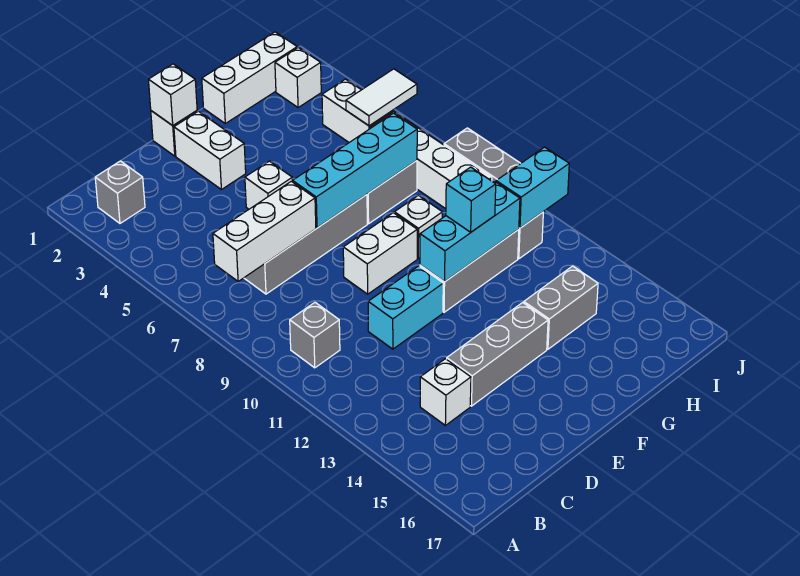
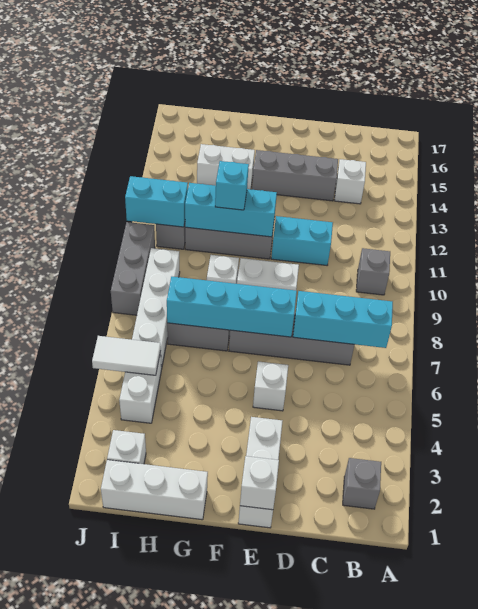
white brick B7:D7 level 2 -> cyan brick B7:D7 level 2
grey brick G14:H14 level 1 -> white brick G14:H14 level 1

